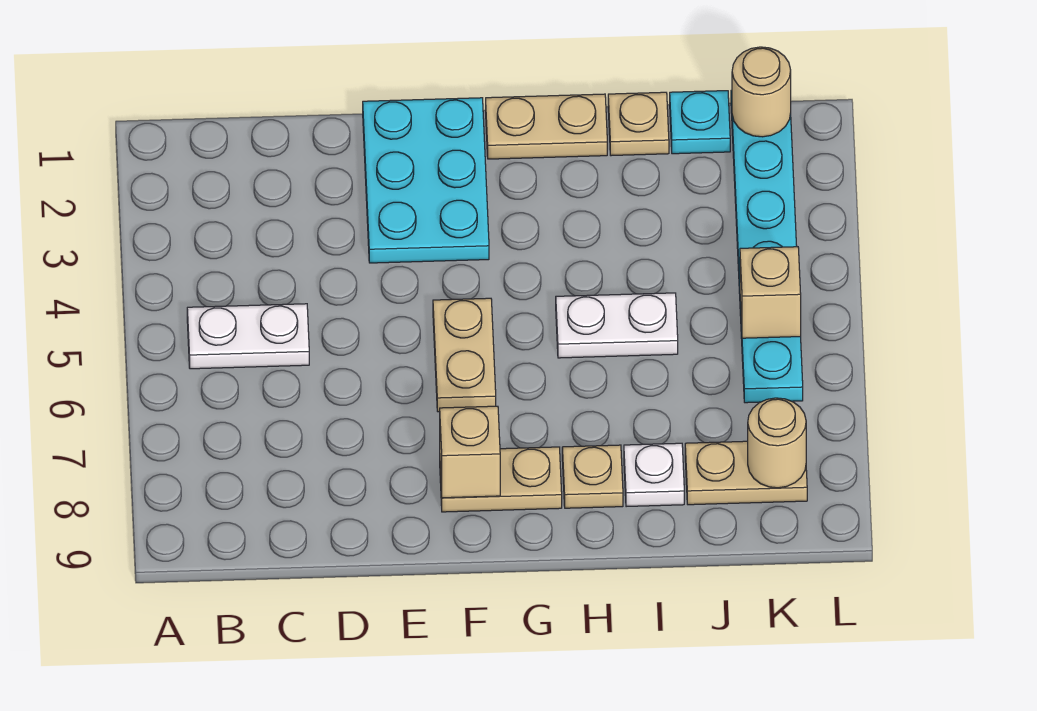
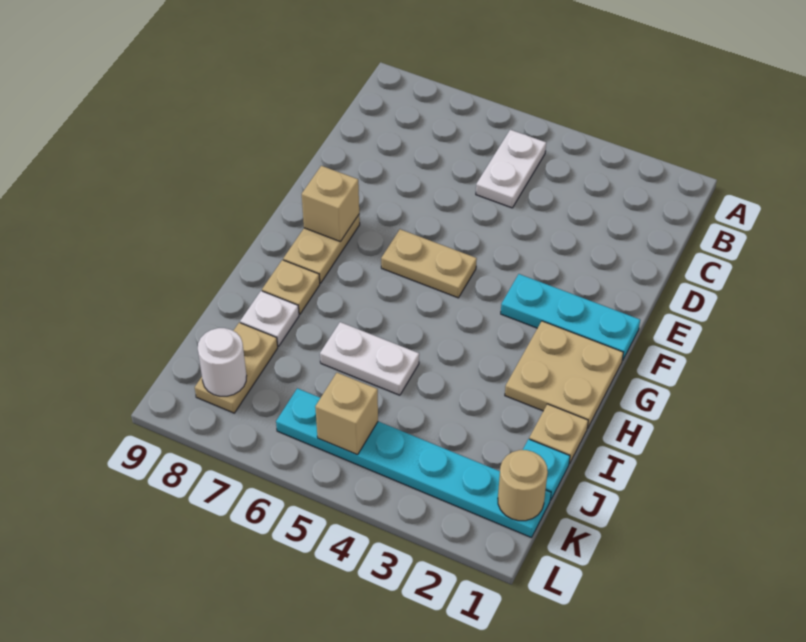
cyan plate E1:F3 level 1 -> cyan plate F1:F3 level 1
tan plate G1:H1 level 1 -> tan plate G1:H2 level 1
white plate H5:I5 level 1 -> white plate I5:I6 level 1
tan round brick K8 level 2 -> white round brick K8 level 2

